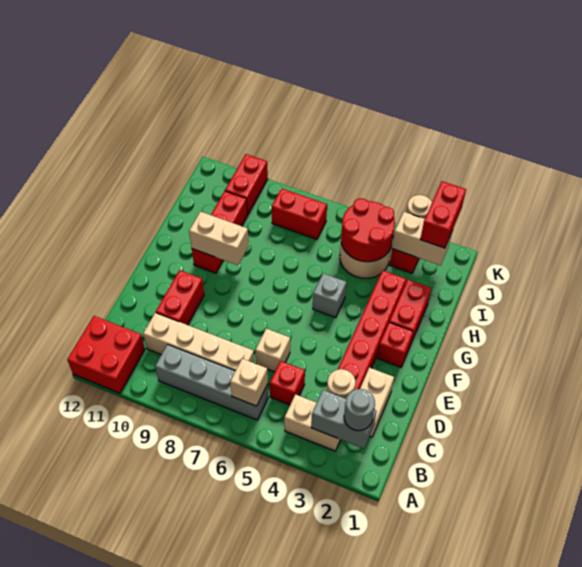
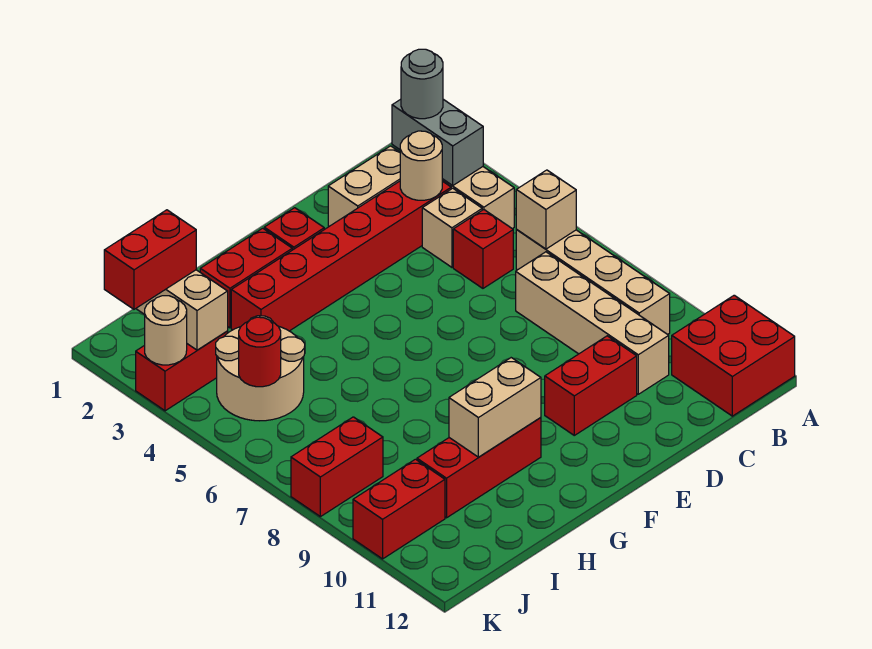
grey brick B6:B9 level 1 -> tan brick B6:B9 level 1
tan brick D6 level 1 -> tan brick C4 level 1
grey brick G5 level 1 -> none
tan brick G9:G10 level 2 -> tan brick G10:H10 level 2
red round brick I4:J5 level 2 -> red round brick J5 level 2
red brick J7:J8 level 1 -> red brick J8:K8 level 1

